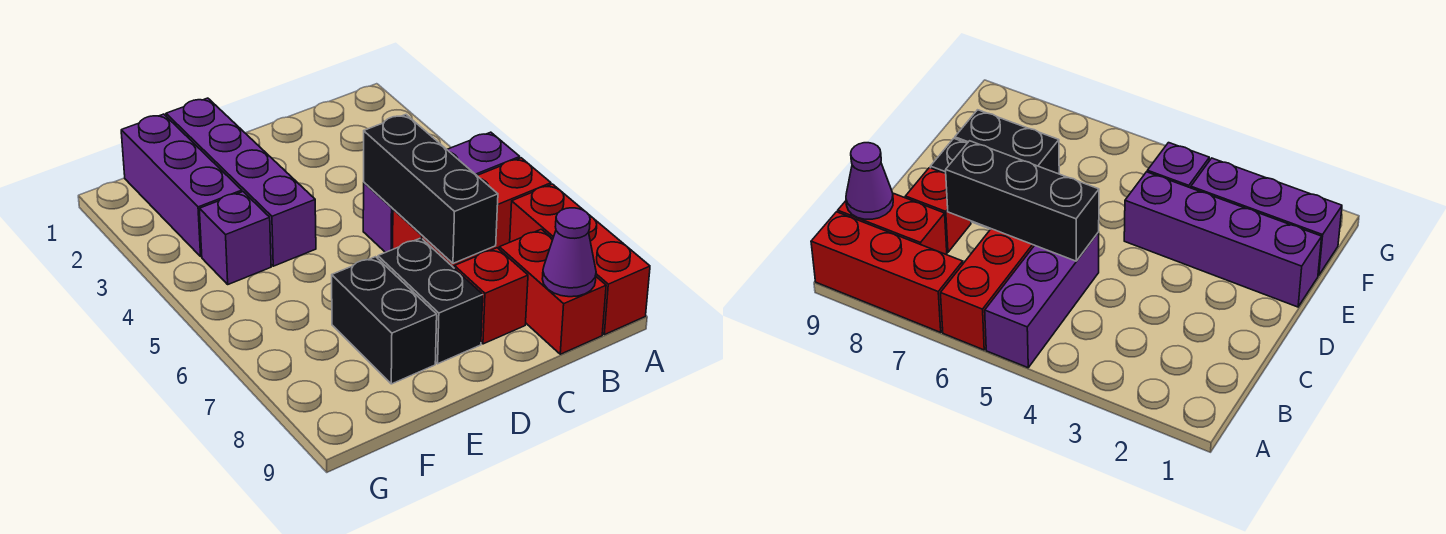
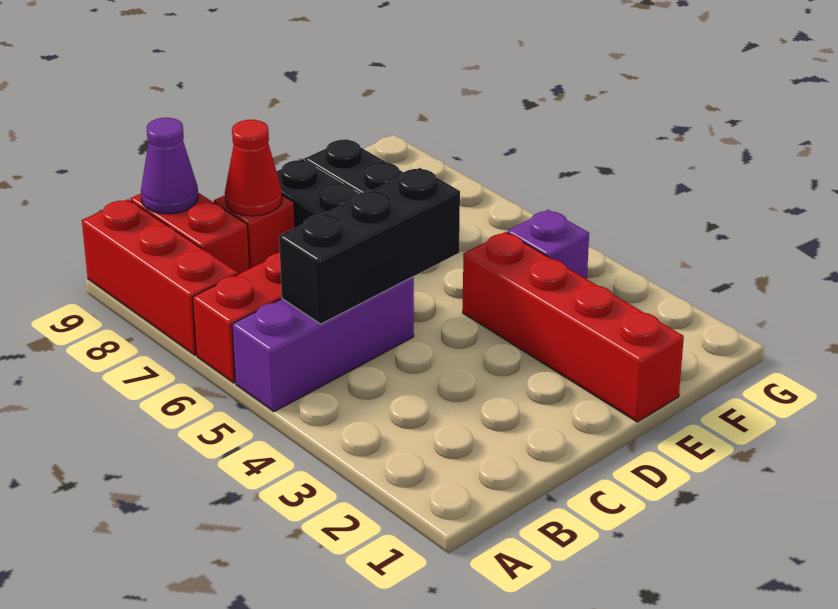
black brick C5:C7 level 2 -> black brick B5:D5 level 2
none -> red cone C8 level 2
purple brick E1:E4 level 1 -> red brick E1:E4 level 1
purple brick F1:F3 level 1 -> none

